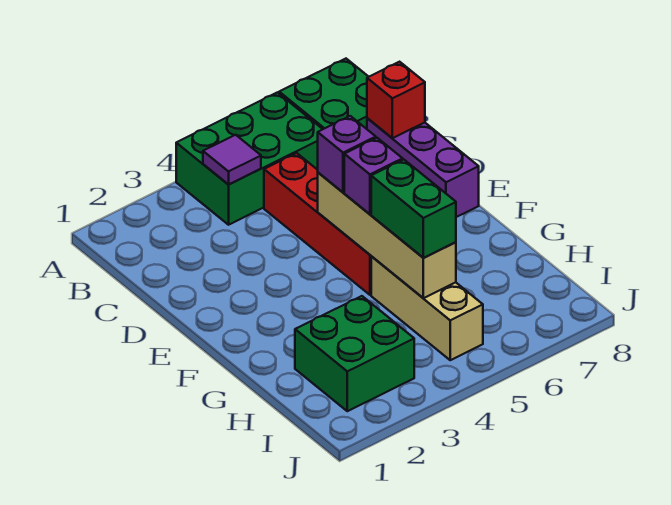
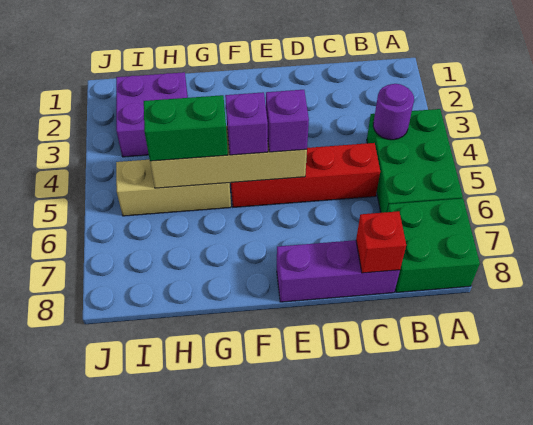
purple tile B4 level 2 -> purple round brick B4 level 2
green brick H2:I3 level 1 -> purple brick H2:I3 level 1

